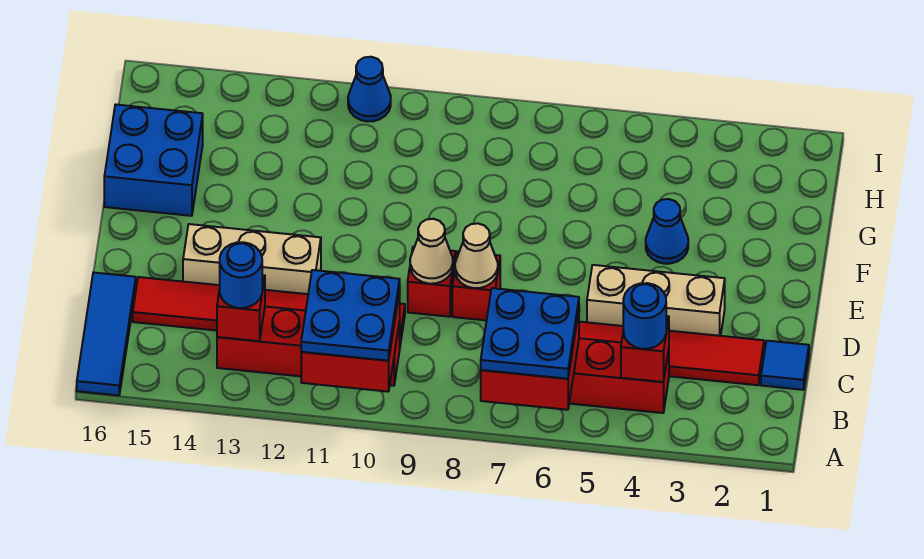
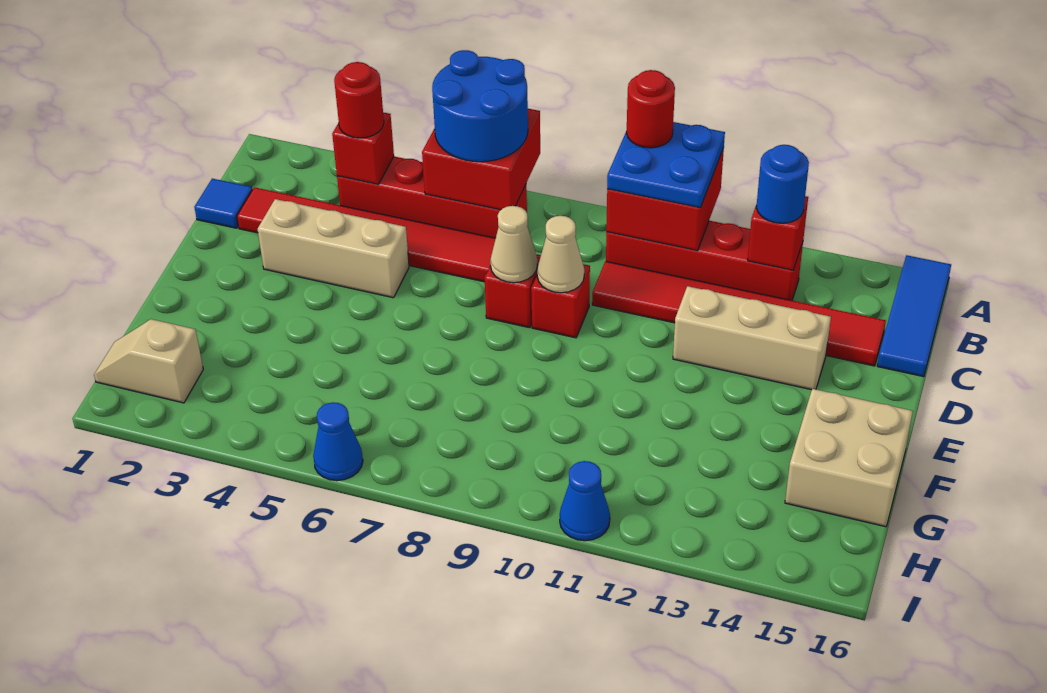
blue plate A6:B7 level 3 -> blue round brick A6:B7 level 3
none -> red round brick A10 level 4
blue round brick B4 level 3 -> red round brick B4 level 3
blue cone F4 level 1 -> blue cone I6 level 1
blue brick F15:G16 level 1 -> tan brick F15:G16 level 1
none -> tan slope H1:H2 level 1 top 2

